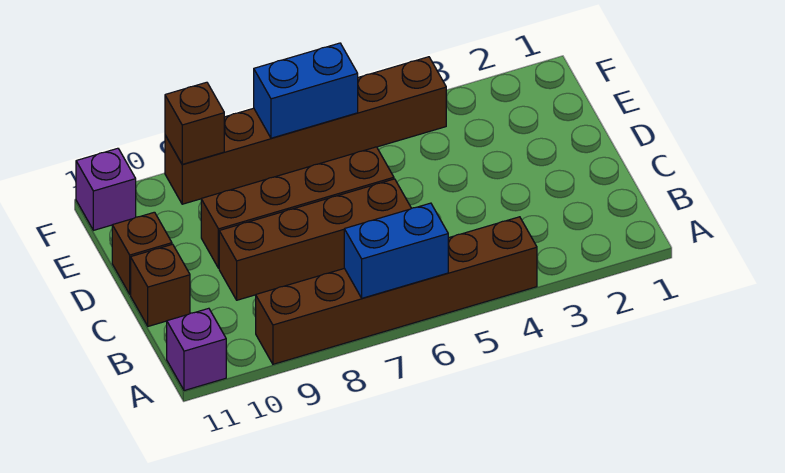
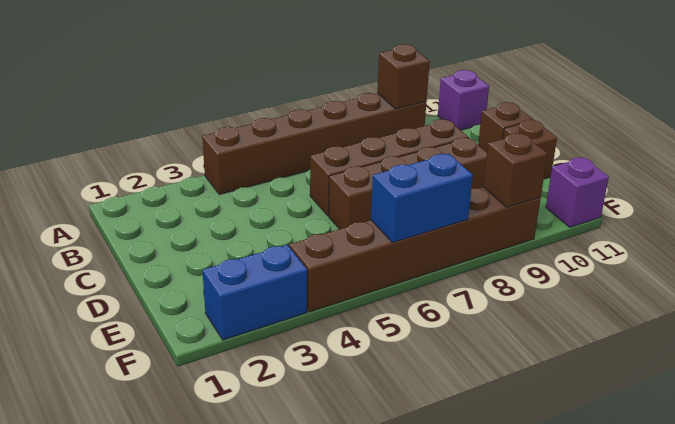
blue brick A6:A7 level 2 -> blue brick F2:F3 level 1
none -> brown brick A9 level 2

